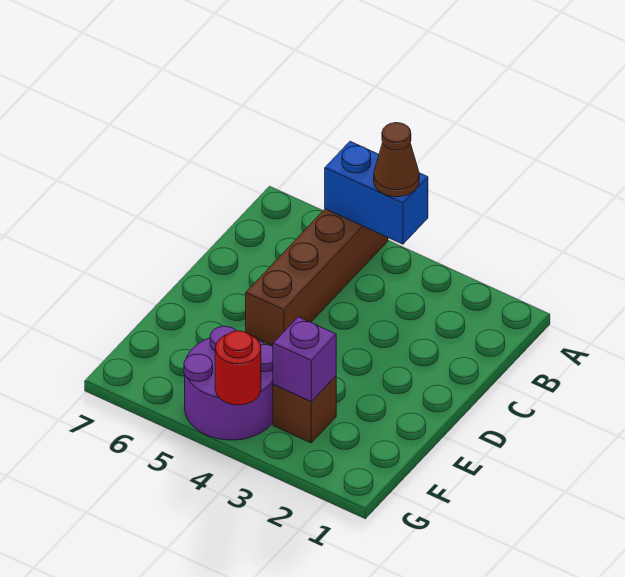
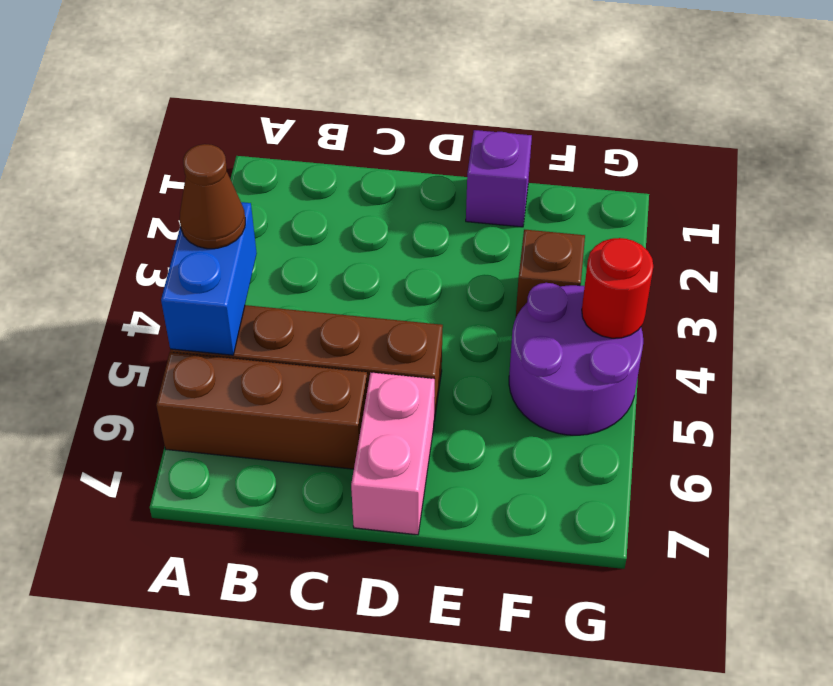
none -> brown brick A6:C6 level 1
none -> pink brick D6:D7 level 1
purple brick F3 level 2 -> purple brick E1 level 1

